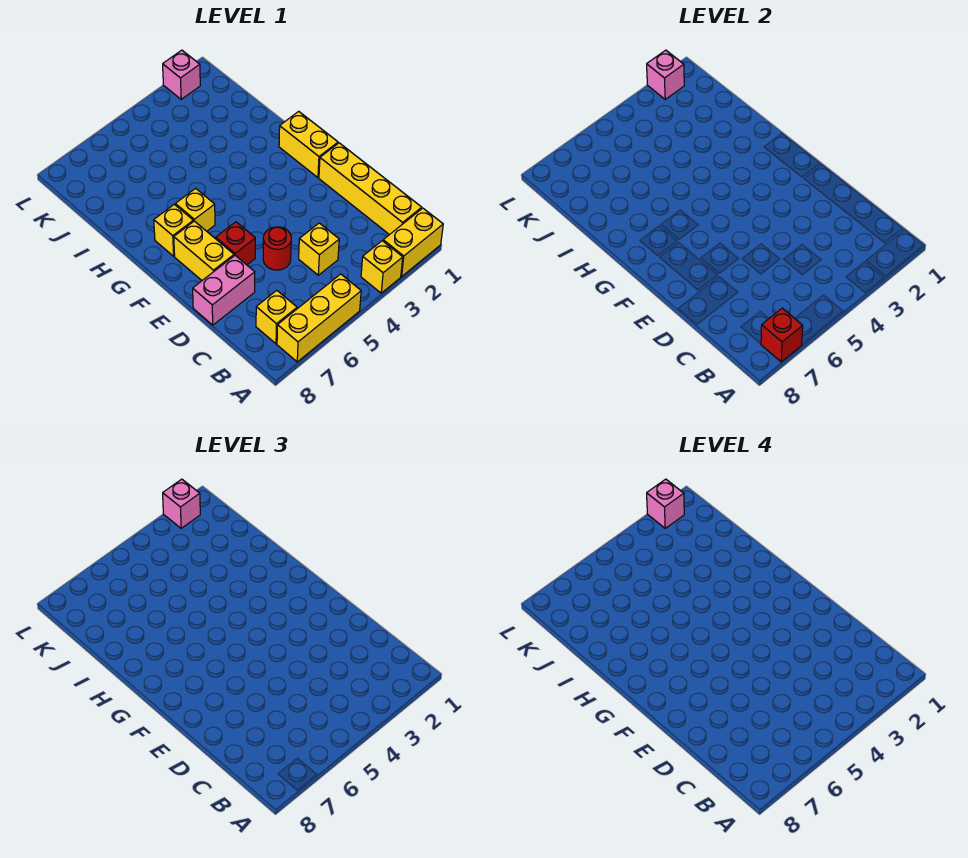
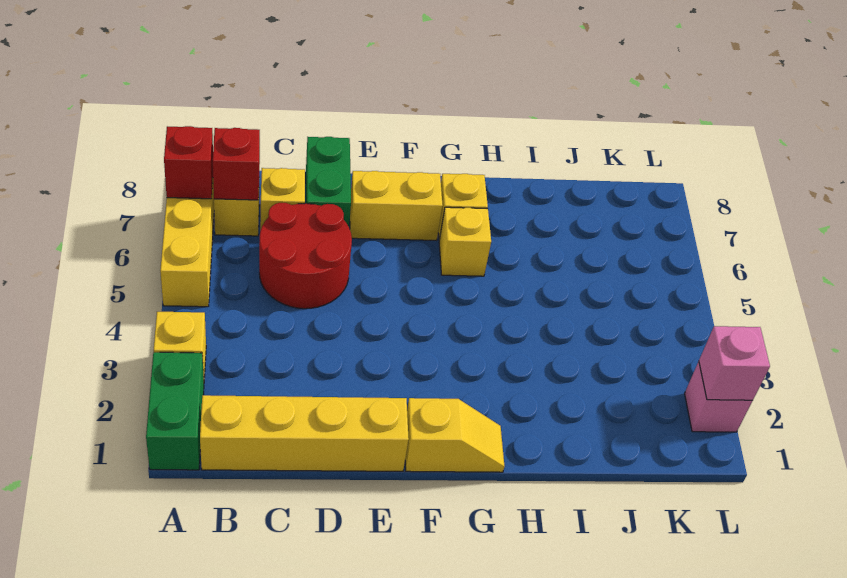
yellow brick A1:A2 level 1 -> green brick A1:A2 level 1
yellow brick C4 level 1 -> yellow brick C7 level 1
red round brick D5 level 1 -> red round brick C5:D6 level 1
pink brick D7:D8 level 1 -> green brick D7:D8 level 1
red brick E6 level 1 -> red brick B7 level 2
yellow brick F1:G1 level 1 -> yellow slope F1:G1 level 1 top F
pink brick L2 level 3 -> none
pink brick L2 level 4 -> none

